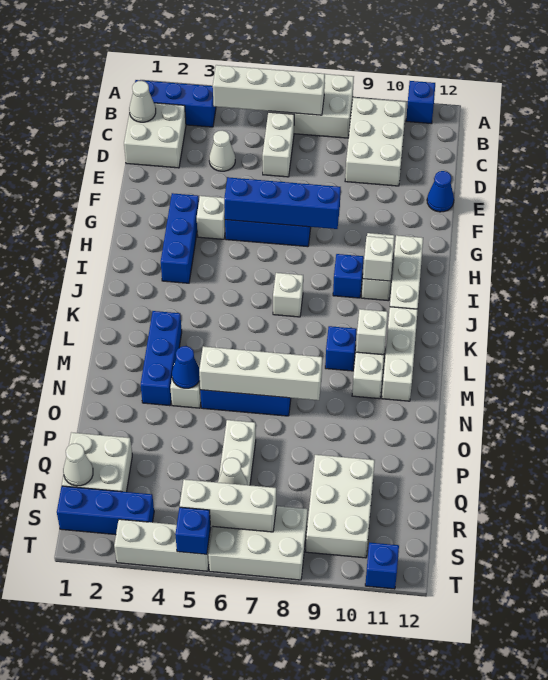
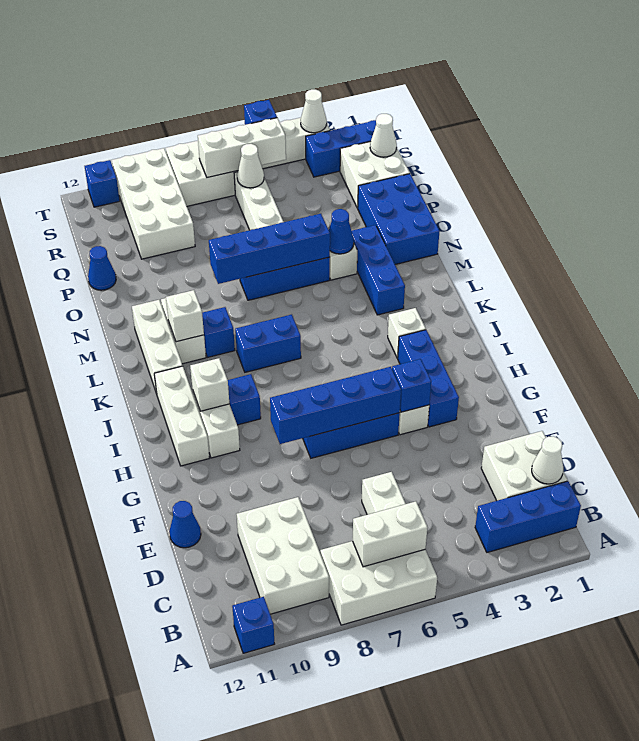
white brick B4:B7 level 2 -> white brick B6:B7 level 2
white cone D4 level 1 -> white cone T3 level 2
none -> blue brick G4 level 2
white brick J7 level 1 -> white brick J3 level 1
none -> blue brick K7:K8 level 1
none -> blue brick N1:P2 level 1
white brick N5:N8 level 2 -> blue brick N5:N8 level 2
none -> blue cone P12 level 1
white brick Q9:S10 level 1 -> white brick Q9:T10 level 1

